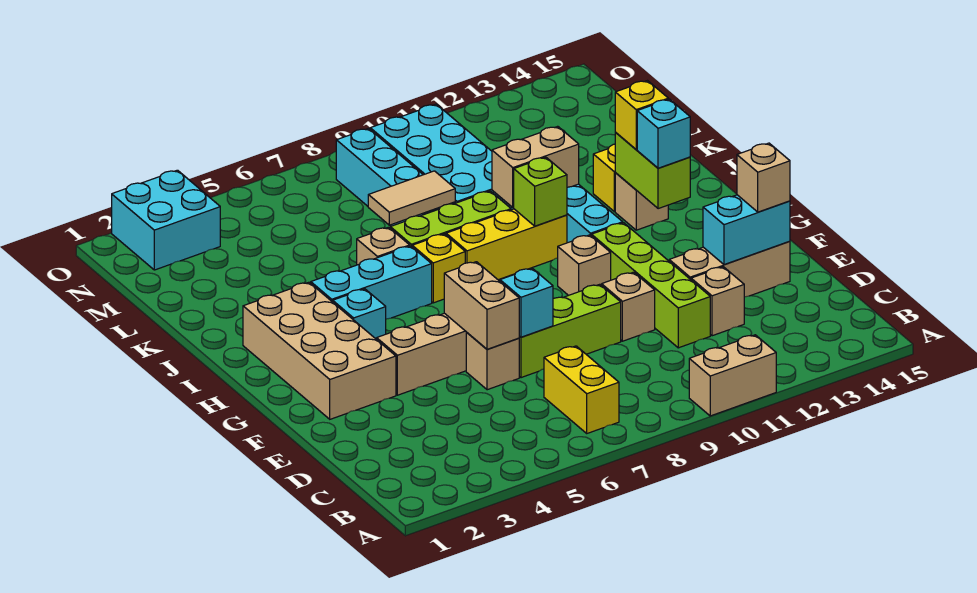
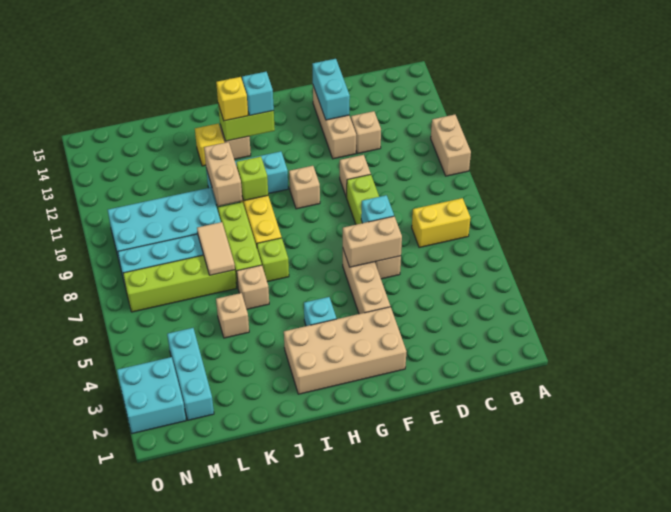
lime brick D11:G11 level 1 -> lime brick K7:N7 level 1
tan brick E14 level 3 -> tan brick K5 level 1
cyan brick I4:I6 level 1 -> cyan brick M2:M4 level 1
yellow brick I7 level 1 -> lime brick I7 level 1

